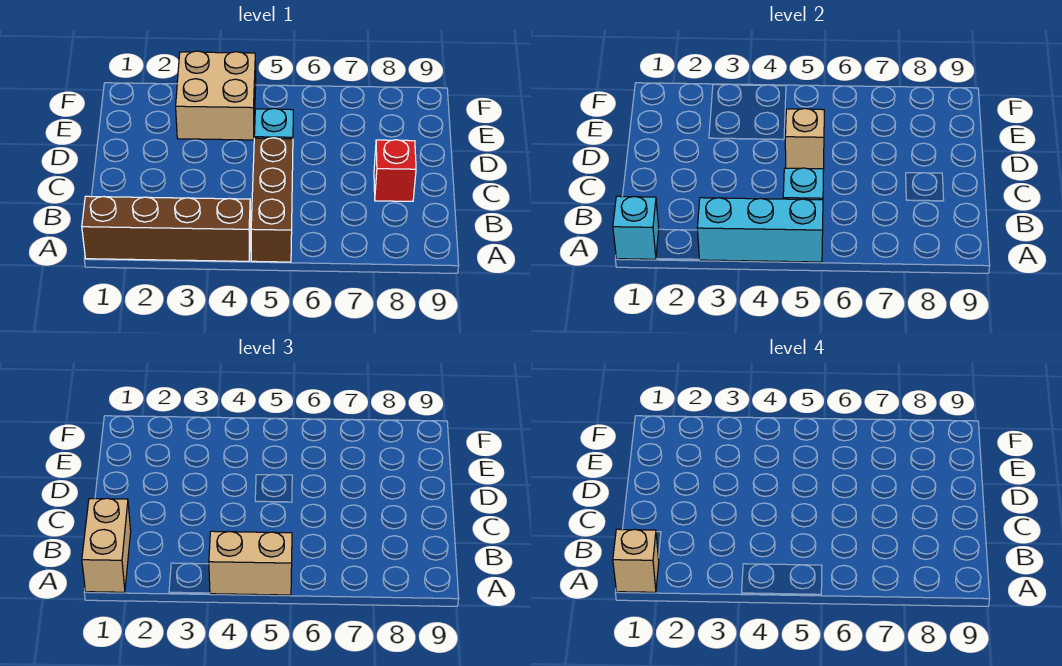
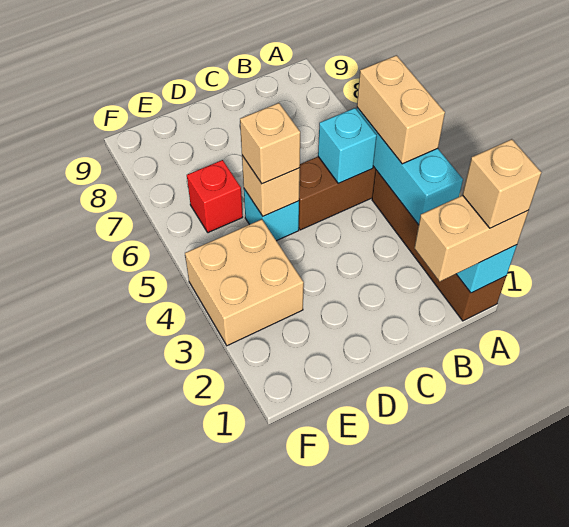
red brick C8 level 1 -> red brick E6 level 1
none -> tan brick D5 level 3

